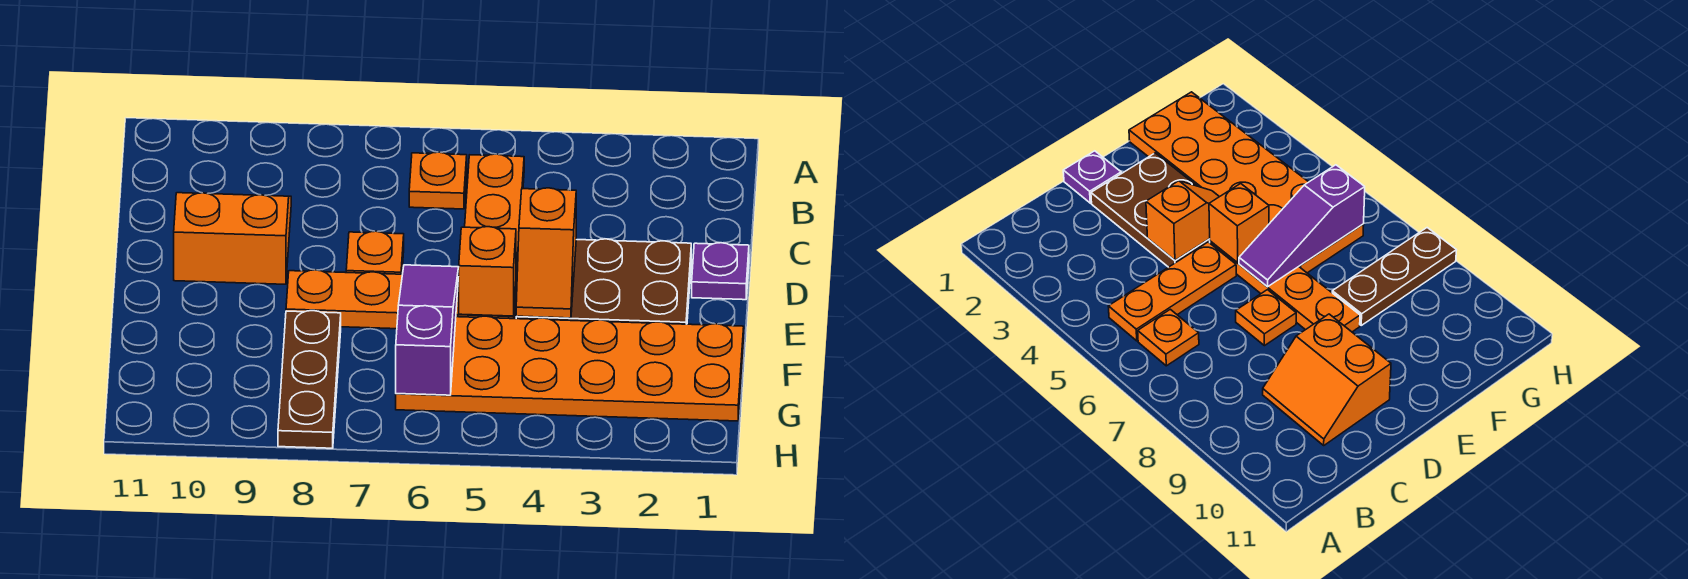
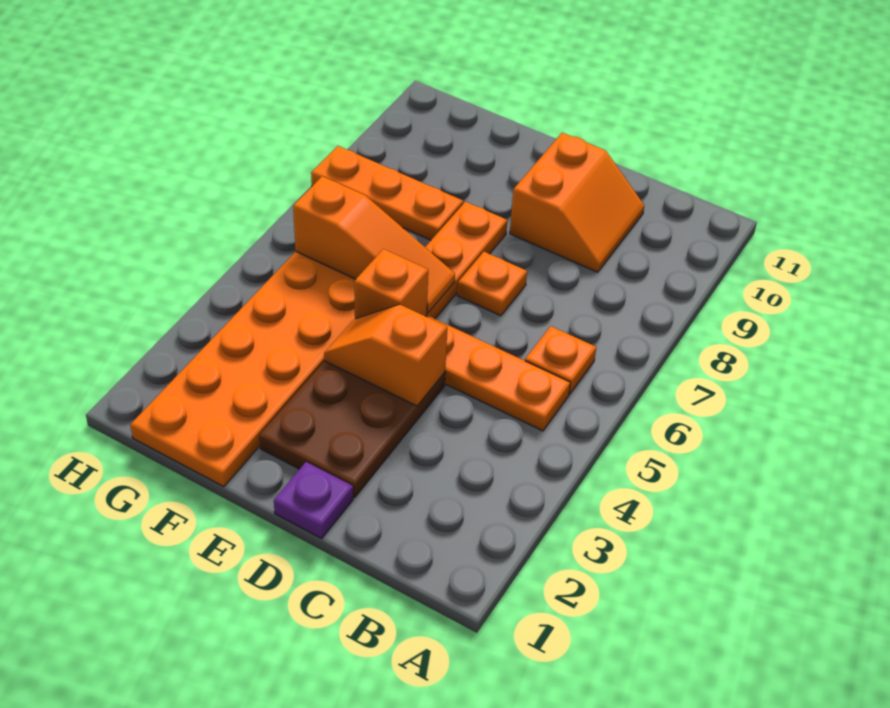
purple slope E6:G6 level 2 top G -> orange slope E6:G6 level 2 top G
brown plate F8:H8 level 1 -> orange plate F8:H8 level 1

